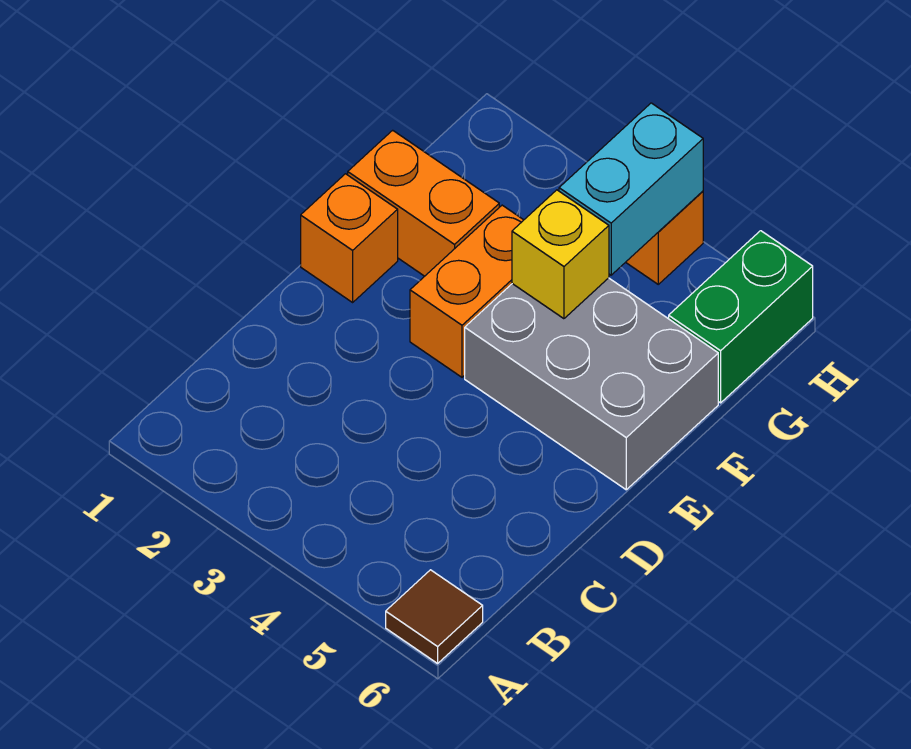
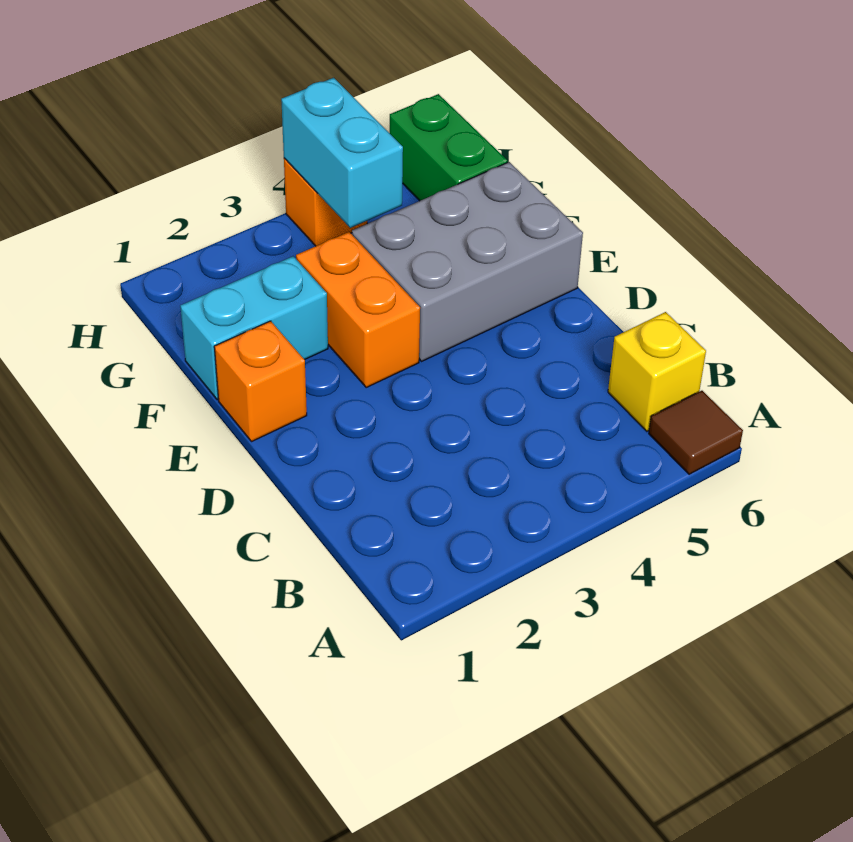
orange brick F1:F2 level 1 -> cyan brick F1:F2 level 1
yellow brick F4 level 2 -> yellow brick B6 level 1

